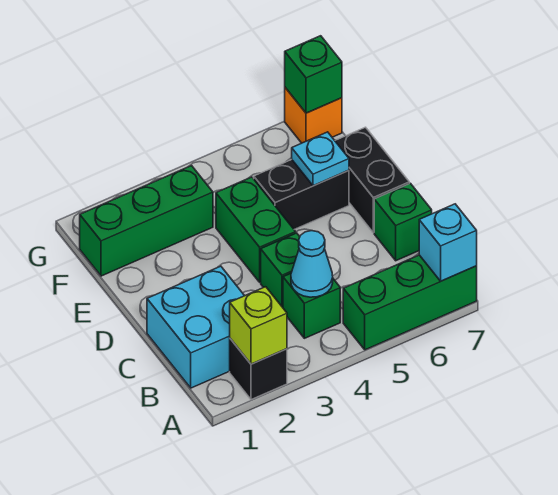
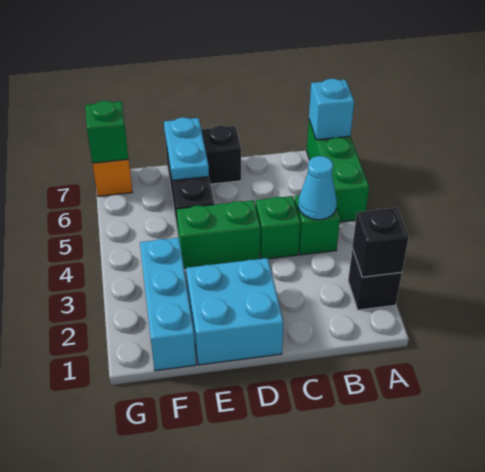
lime brick A2 level 2 -> black brick A2 level 2
cyan brick B1:C2 level 1 -> cyan brick D1:E2 level 1
green brick C7 level 1 -> none
cyan plate E6 level 2 -> cyan plate E6:E7 level 2
green brick F1:F3 level 1 -> cyan brick F1:F3 level 1

